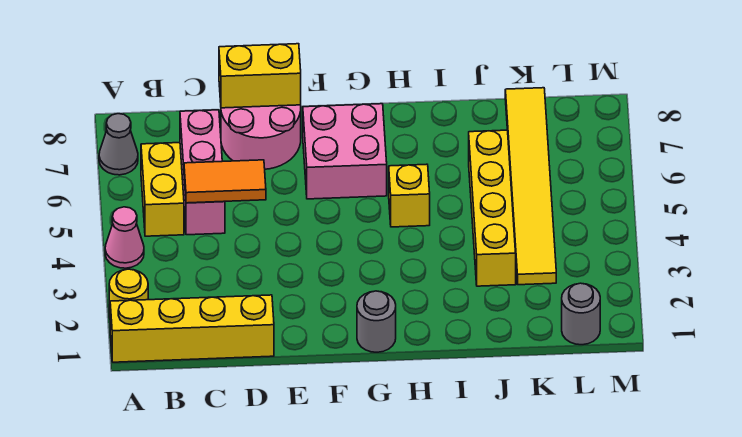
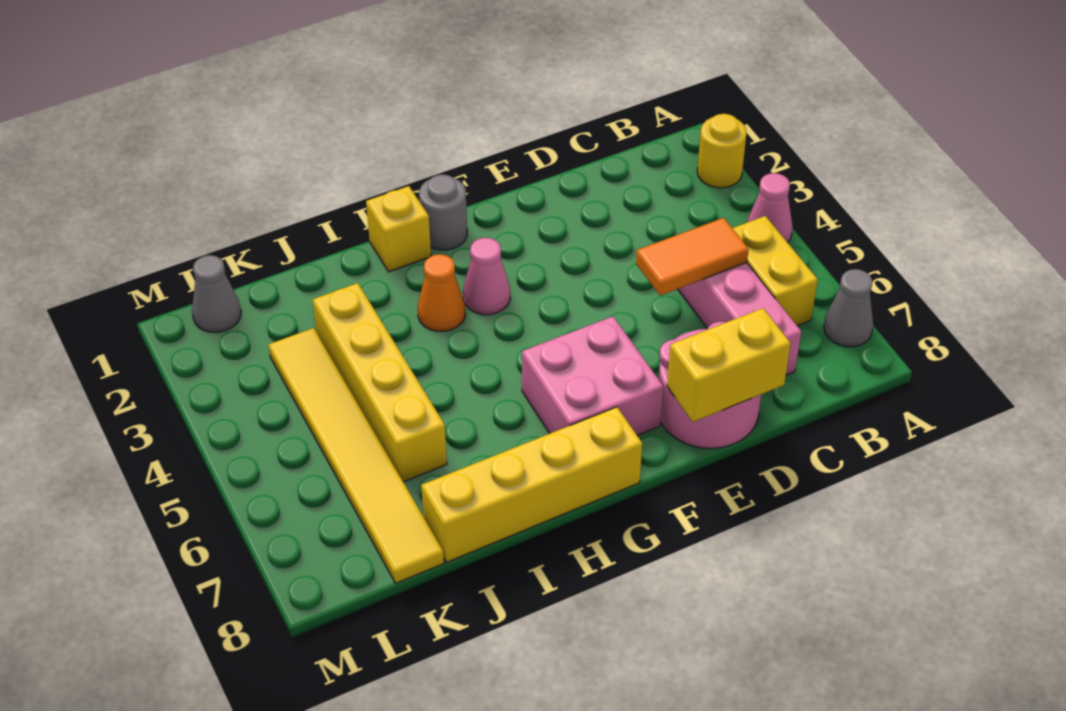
yellow brick A1:D1 level 1 -> yellow brick G8:J8 level 1
none -> pink cone G3 level 1
none -> orange cone H3 level 1
yellow brick H5 level 1 -> yellow brick H1 level 1
grey round brick L1 level 1 -> grey cone L1 level 1

